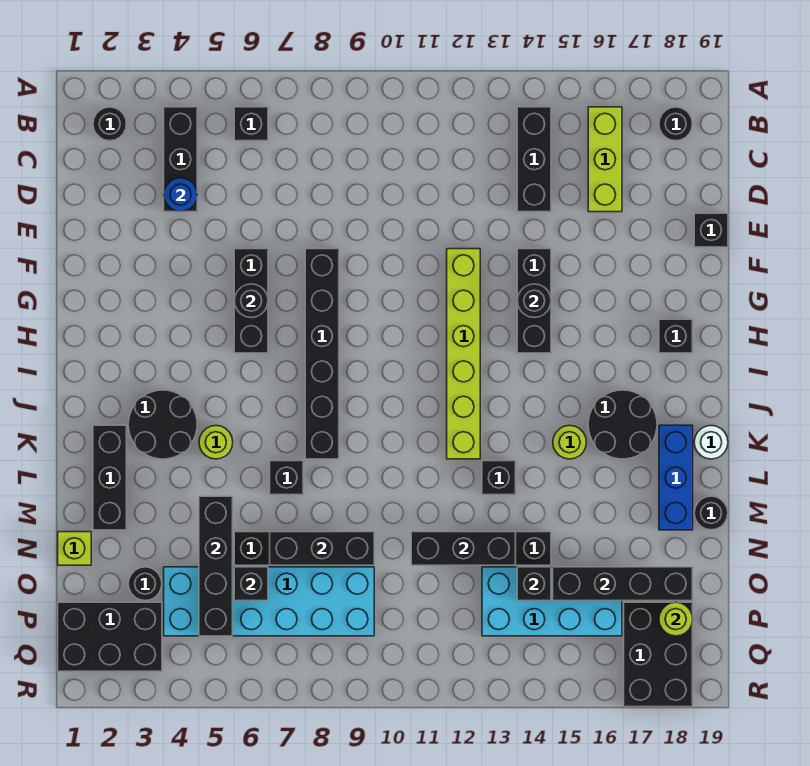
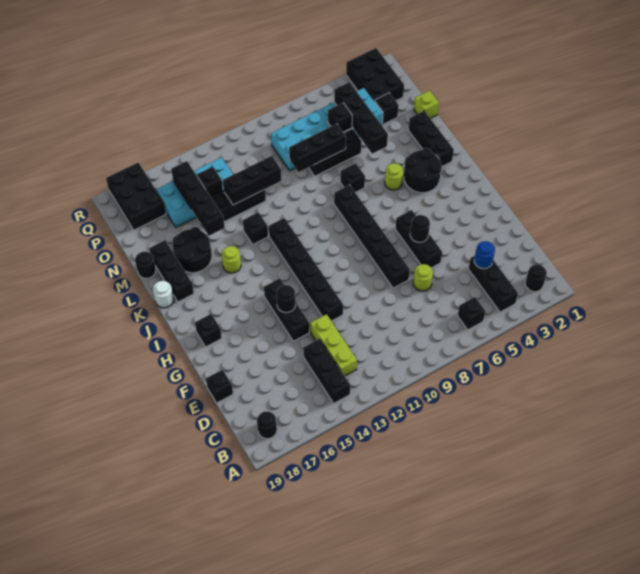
lime brick B16:D16 level 1 -> lime brick C13:E13 level 1
lime brick F12:K12 level 1 -> black brick F12:K12 level 1
black round brick J16:K17 level 1 -> black round brick L16:M17 level 1
blue brick K18:M18 level 1 -> black brick K18:M18 level 1
black round brick O3 level 1 -> black brick O3 level 1
black brick O15:O18 level 2 -> black brick M15:P15 level 2
black brick P1:Q3 level 1 -> black brick P2:R3 level 1
lime round brick P18 level 2 -> lime round brick E7 level 1

